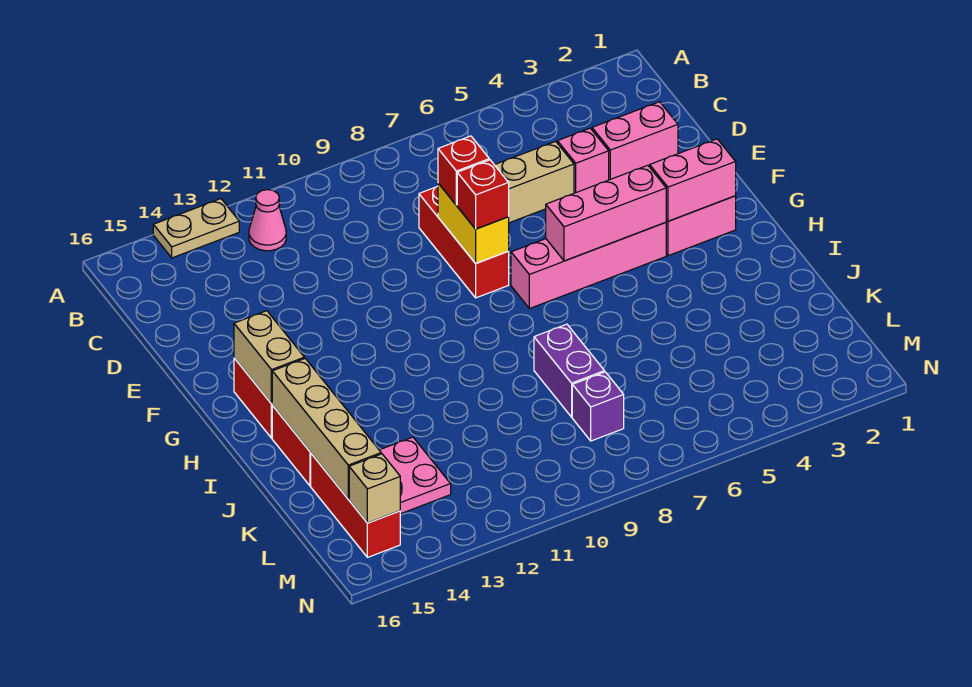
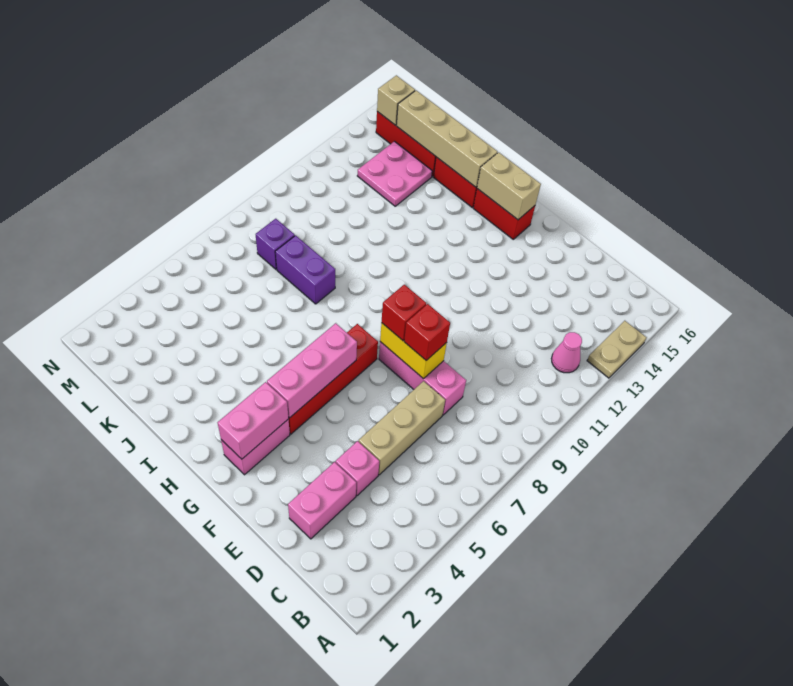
red brick D8:F8 level 1 -> pink brick D8:F8 level 1
pink brick G4:G7 level 1 -> red brick G4:G7 level 1

